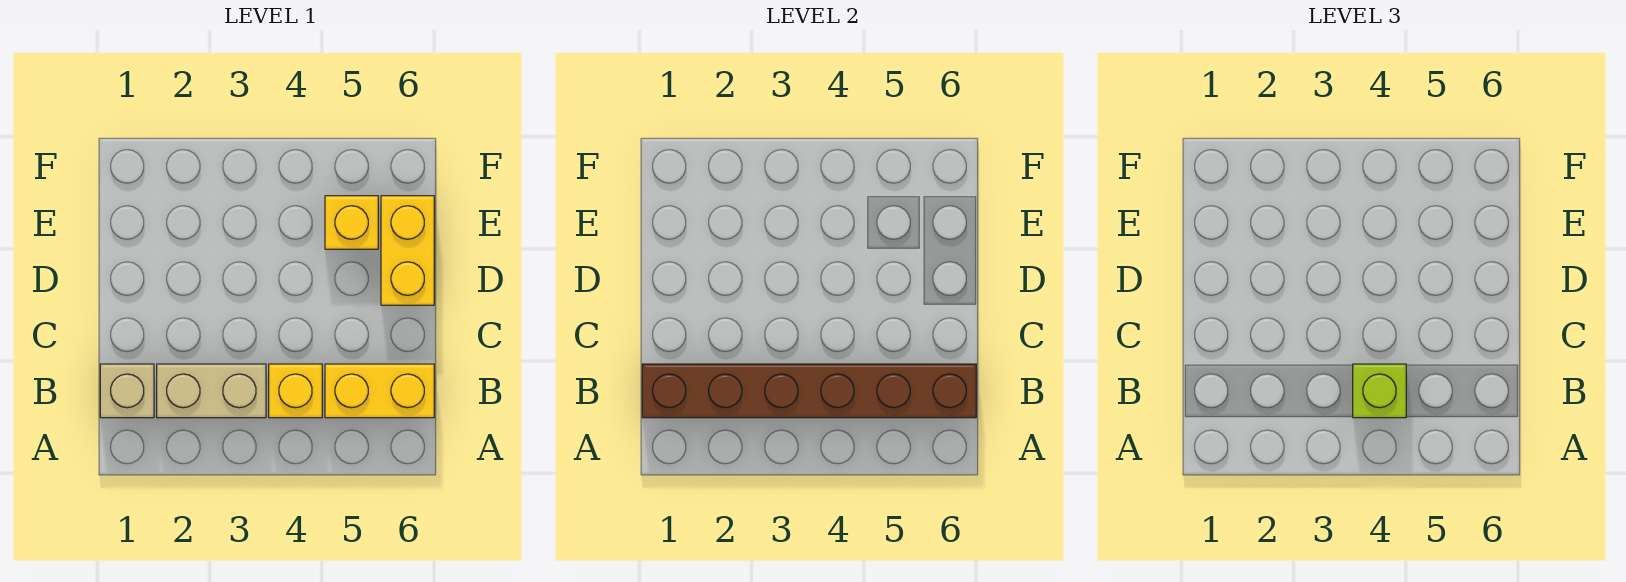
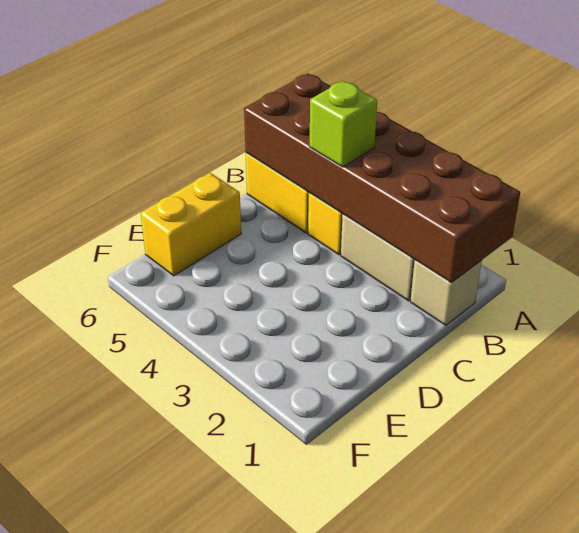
brown brick B1:B6 level 2 -> brown brick A1:B6 level 2
yellow brick E5 level 1 -> none

